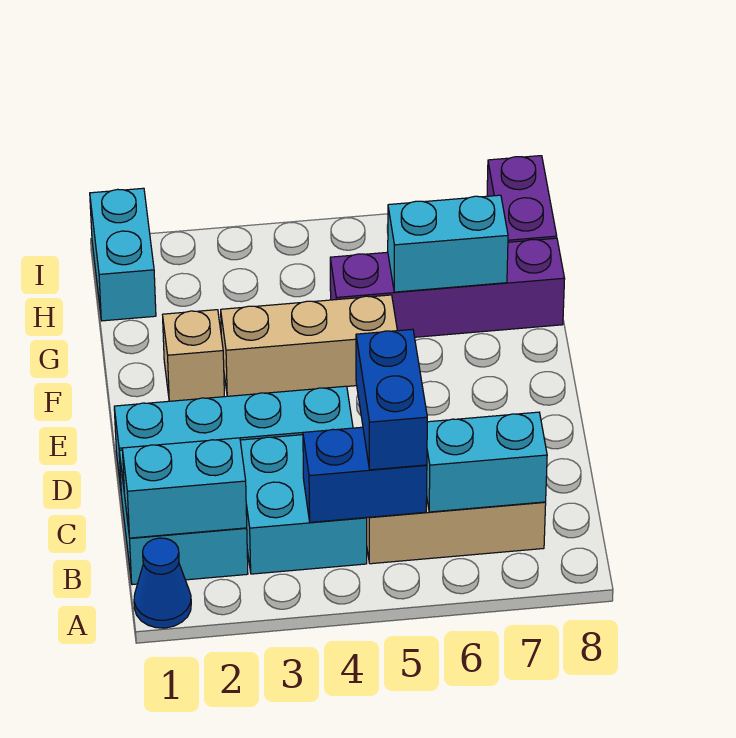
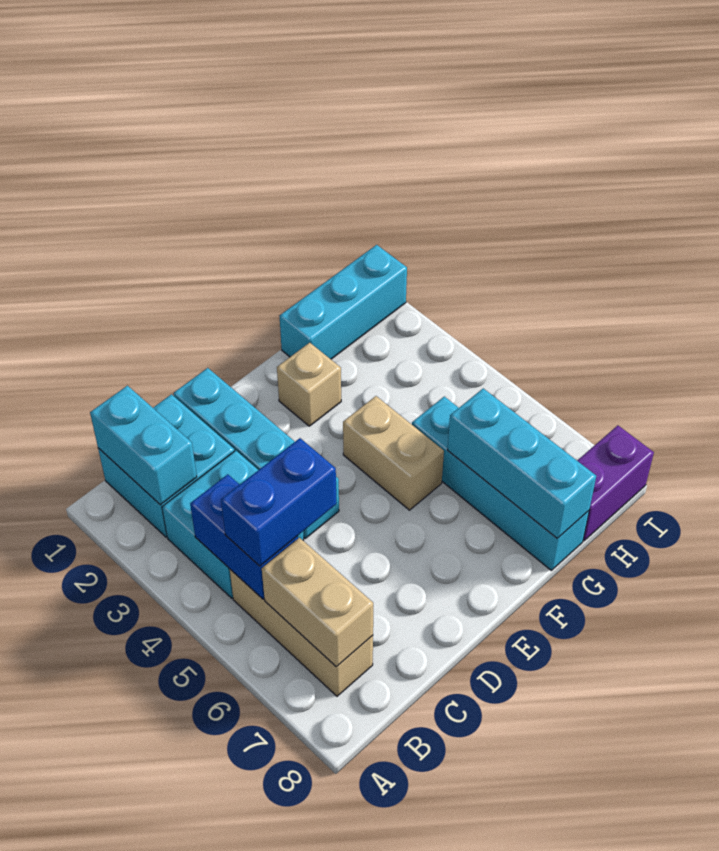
blue cone A1 level 1 -> none
cyan brick B6:B7 level 2 -> tan brick B6:B7 level 2
tan brick F3:F5 level 1 -> tan brick F4:F5 level 1
purple brick G5:G8 level 1 -> cyan brick G5:G8 level 1
cyan brick G6:G7 level 2 -> cyan brick G6:G8 level 2
cyan brick H1:I1 level 1 -> cyan brick G1:I1 level 1

